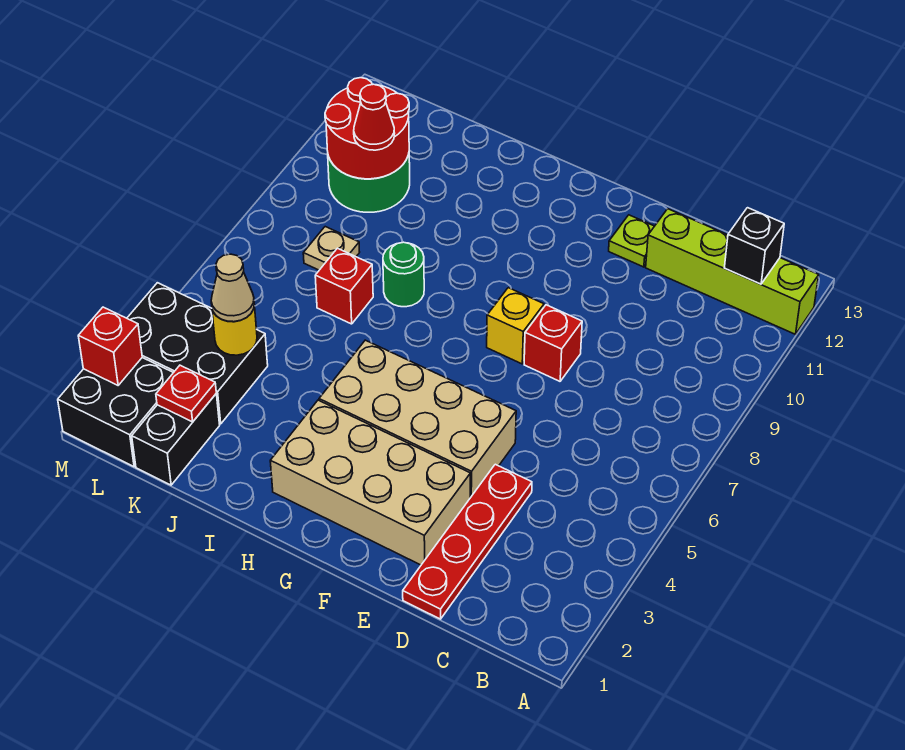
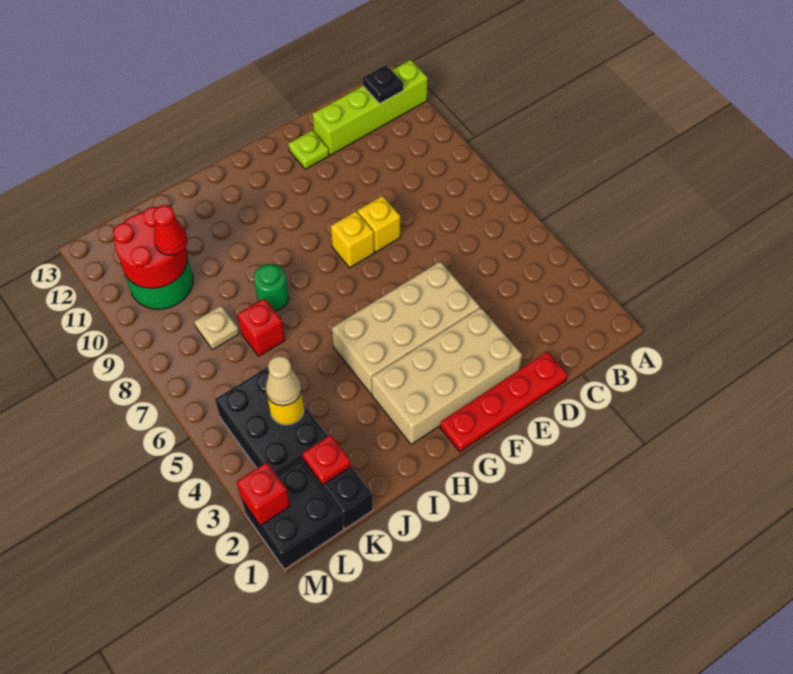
black brick B12 level 2 -> black plate B12 level 2
red plate D1:D4 level 1 -> red plate D1:G1 level 1
red brick E8 level 1 -> yellow brick E8 level 1
black brick K3:M4 level 1 -> black brick K3:L5 level 1

